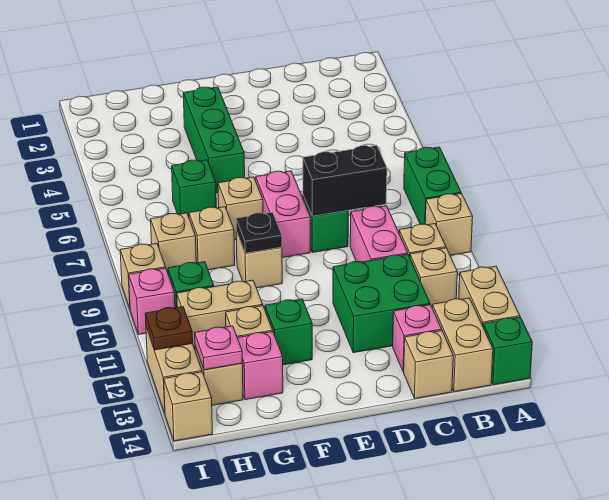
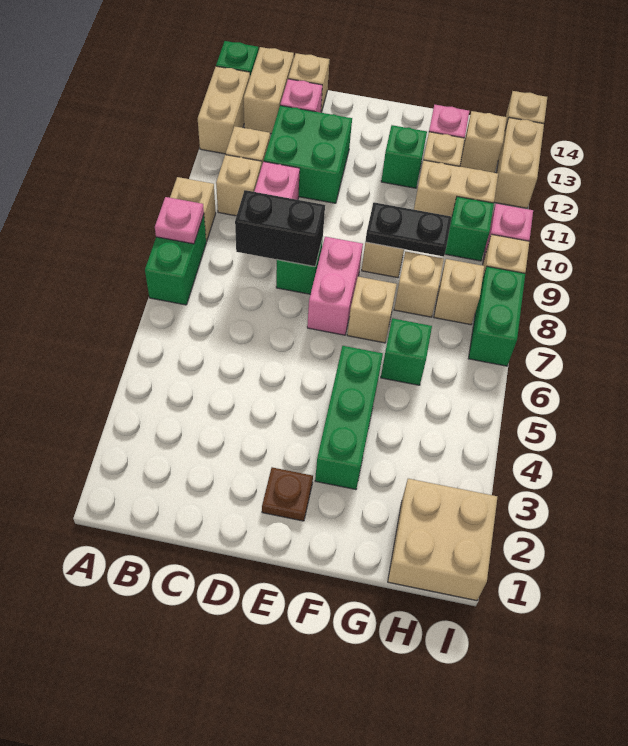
black plate F9 level 2 -> black plate F9:G9 level 2
none -> tan brick H1:I2 level 1
pink plate H13 level 2 -> pink plate A8 level 2
none -> green brick I7:I8 level 1
brown plate I12 level 2 -> brown plate E2 level 1

